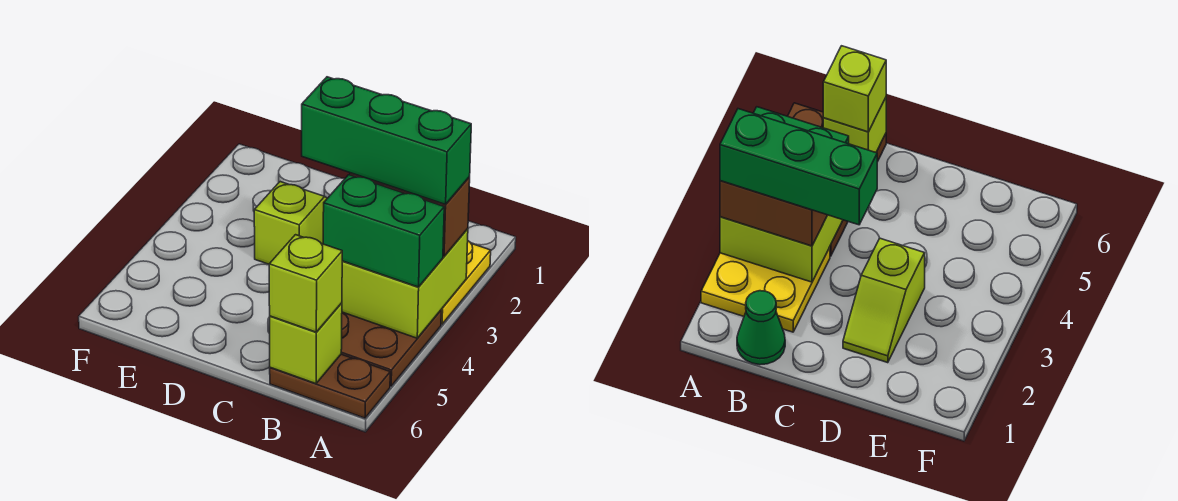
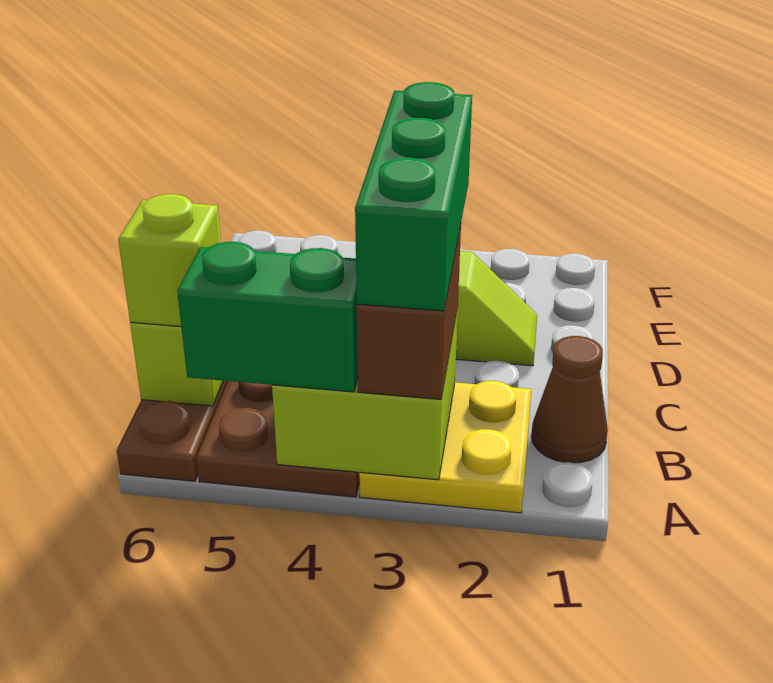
green brick A4:B4 level 3 -> green brick A4:A5 level 3
green cone B1 level 1 -> brown cone B1 level 1

